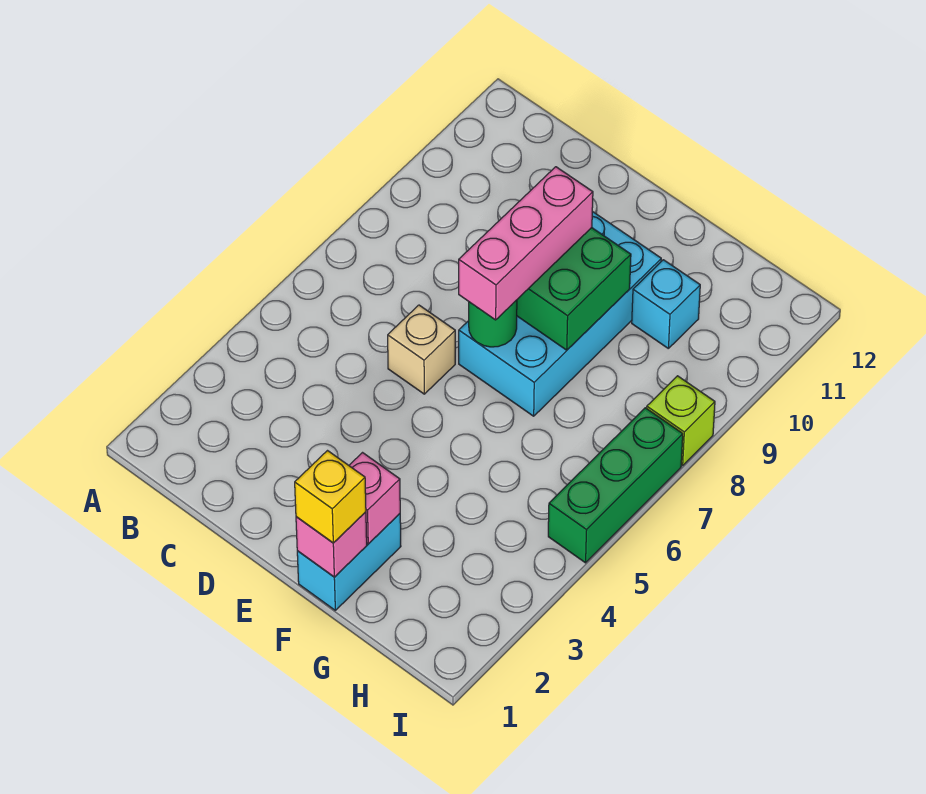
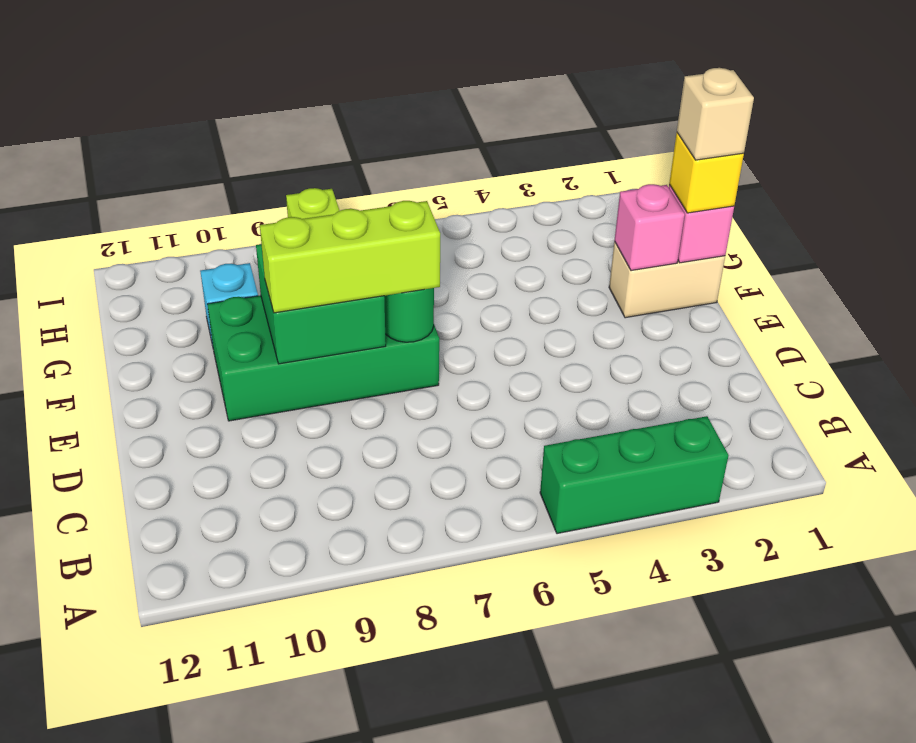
tan brick D6 level 1 -> tan brick F1 level 4
cyan brick E7:F10 level 1 -> green brick E7:F10 level 1
pink brick E7:E9 level 3 -> lime brick E7:E9 level 3
cyan brick F1:F2 level 1 -> tan brick F1:F2 level 1
green brick I5:I7 level 1 -> green brick A3:A5 level 1

